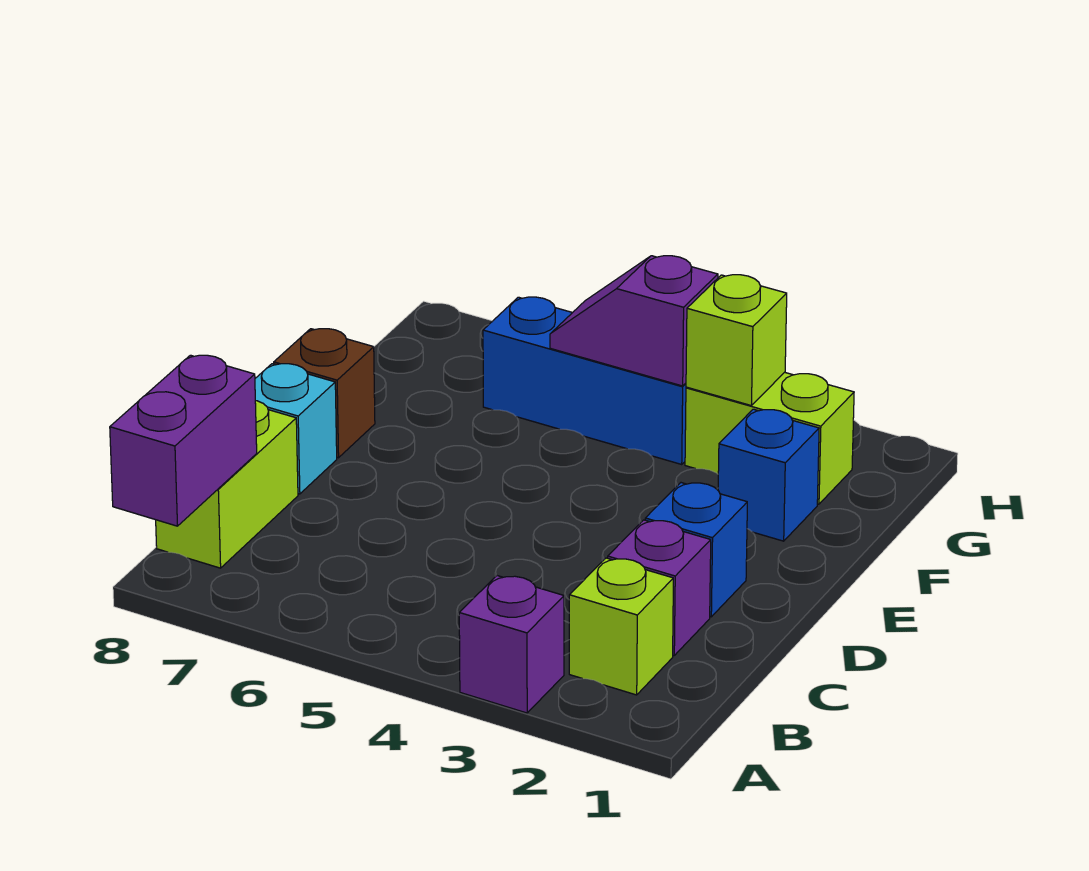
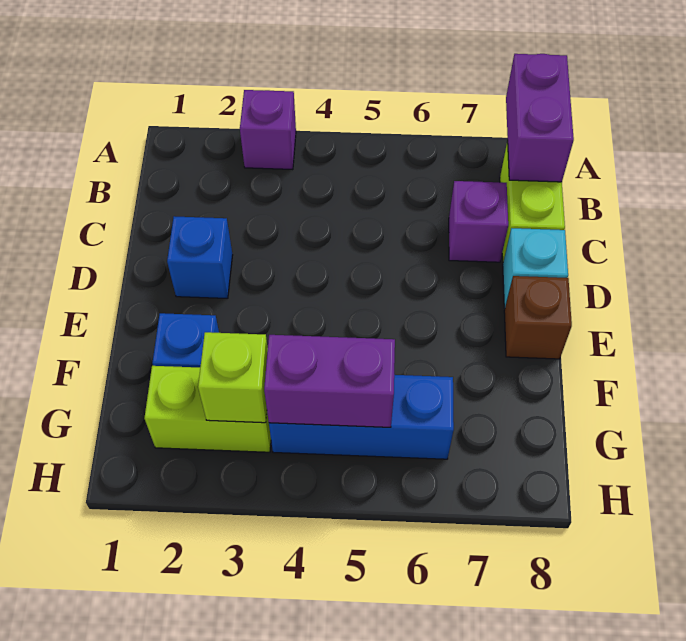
lime brick B2 level 1 -> none
purple brick C2 level 1 -> purple brick C7 level 1
purple slope G4:G5 level 2 top 4 -> purple brick G4:G5 level 2

